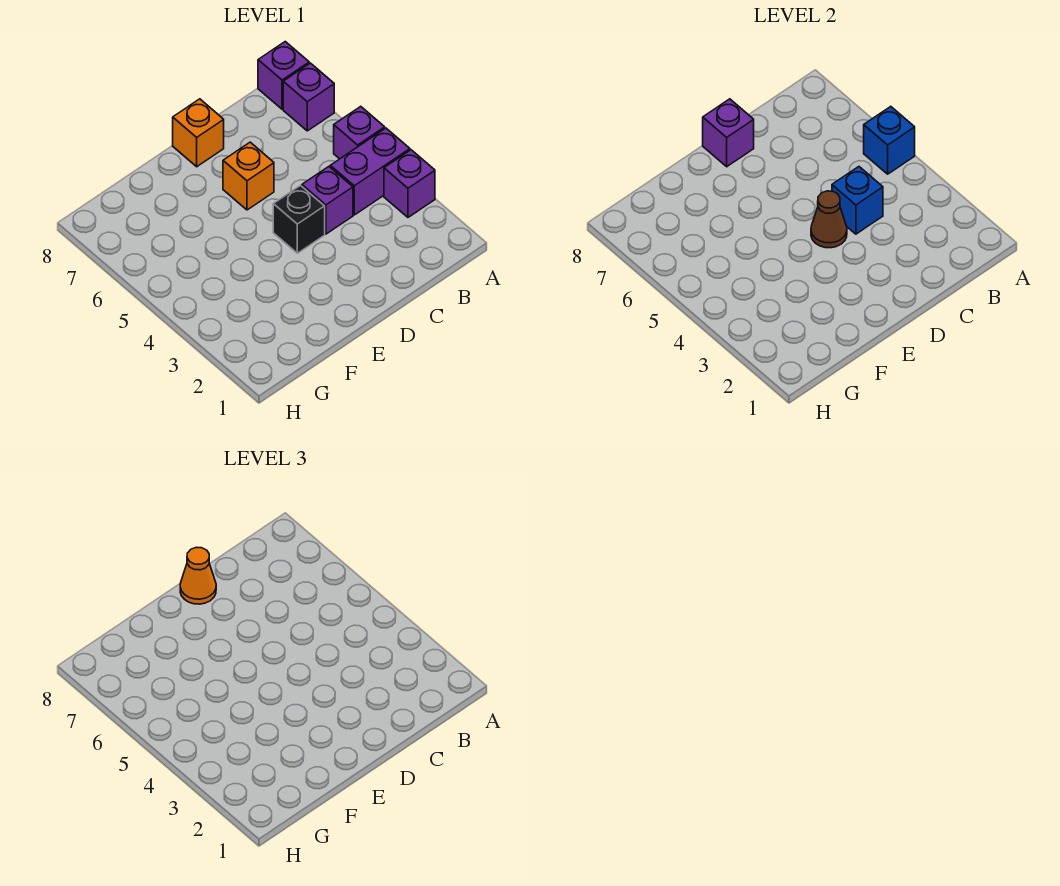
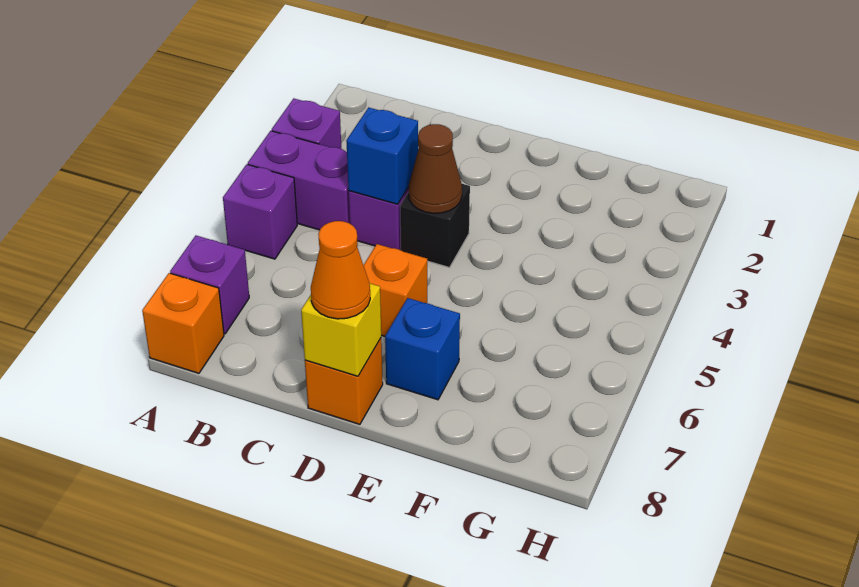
blue brick A5 level 2 -> blue brick E7 level 1
purple brick A8 level 1 -> orange brick A8 level 1
purple brick D8 level 2 -> yellow brick D8 level 2

